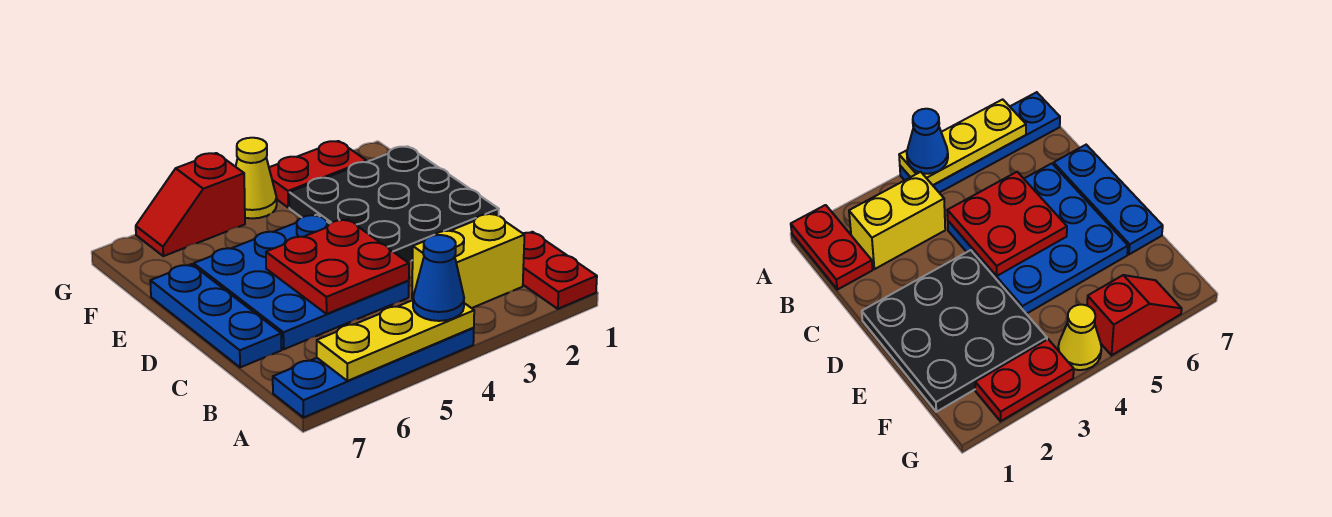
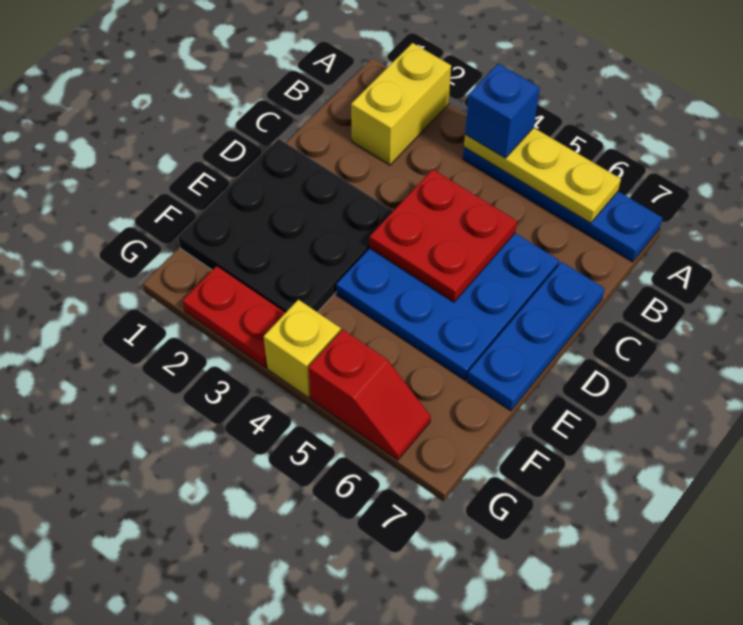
red plate A1:B1 level 1 -> none
blue cone A4 level 3 -> blue brick A4 level 3
yellow brick B2:B3 level 1 -> yellow brick A2:B2 level 1
yellow cone G4 level 1 -> yellow brick G4 level 1

